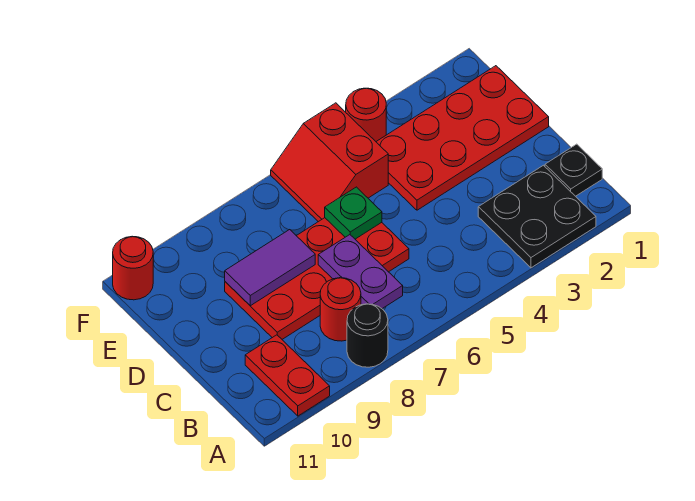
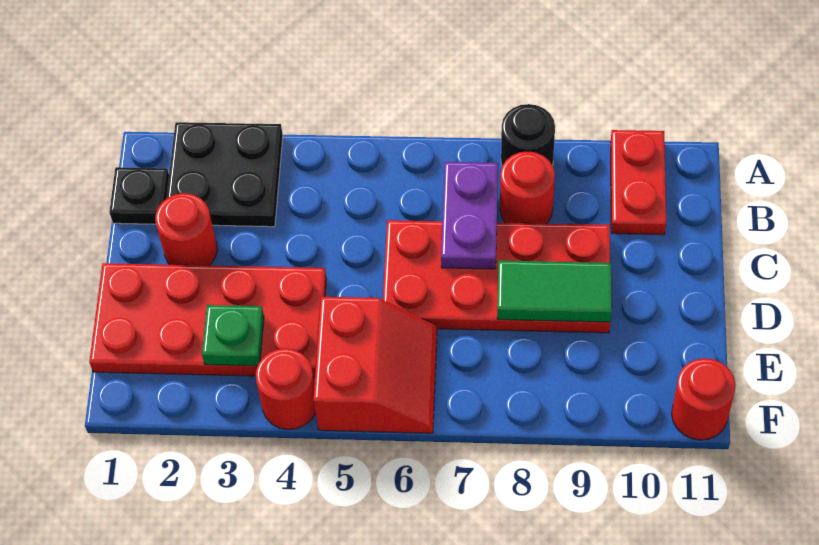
none -> red round brick C2 level 1
green plate D6 level 2 -> green plate E3 level 2
purple tile D8:D9 level 2 -> green tile D8:D9 level 2

